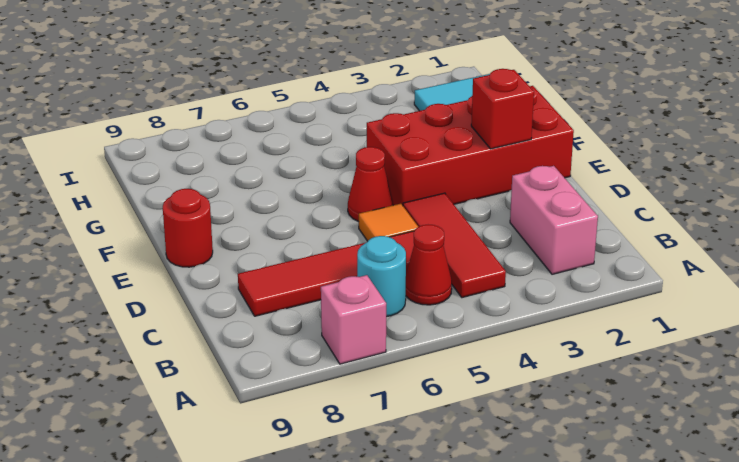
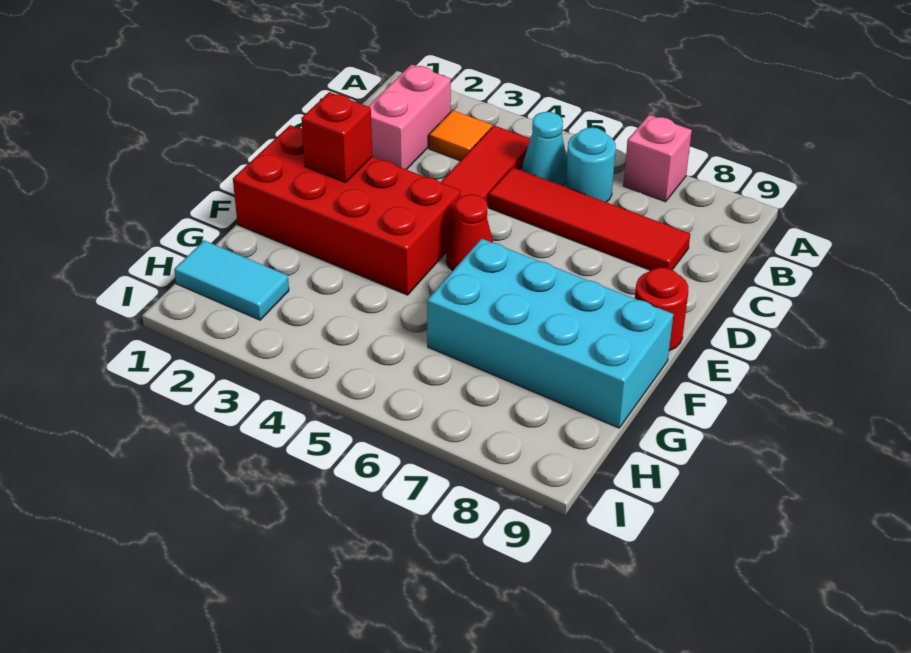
red cone B5 level 1 -> cyan cone B5 level 1
orange tile D5 level 1 -> orange tile B3 level 1
none -> cyan brick F6:G9 level 1

